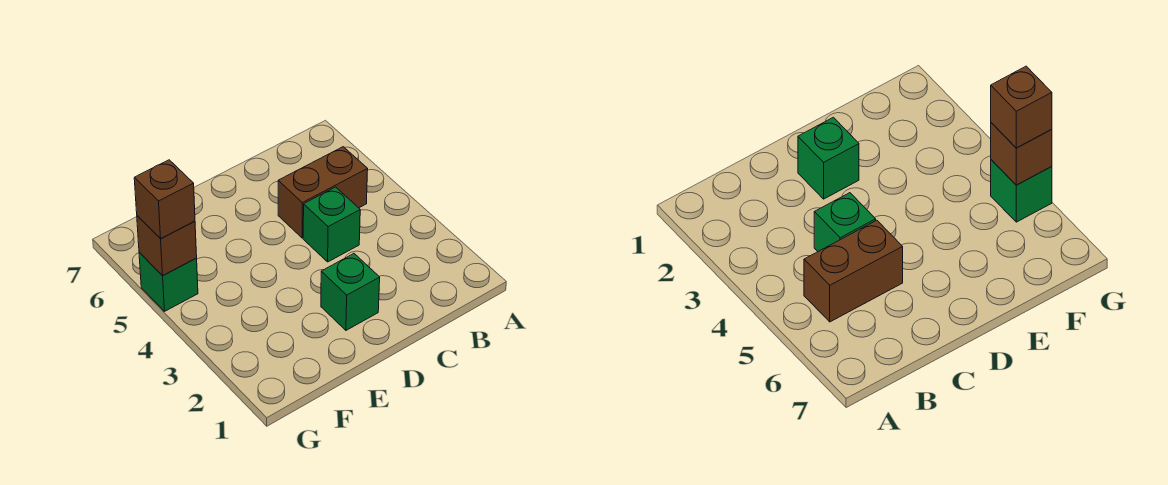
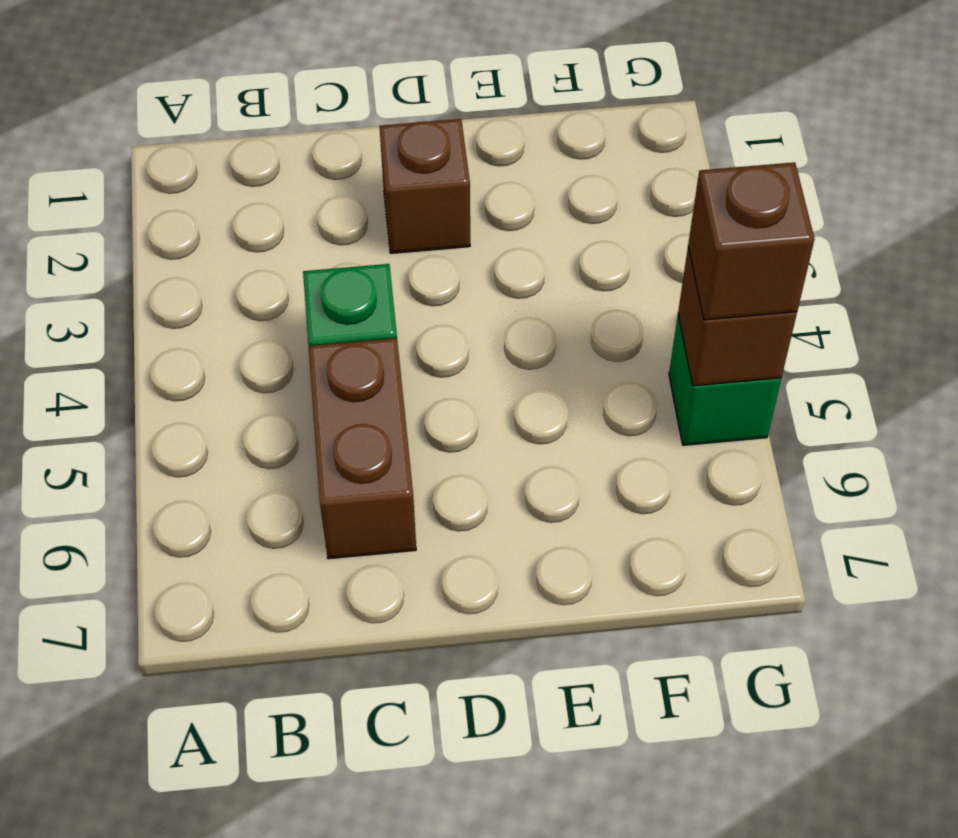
brown brick B5:C5 level 1 -> brown brick C5:C6 level 1
green brick D2 level 1 -> brown brick D2 level 1

